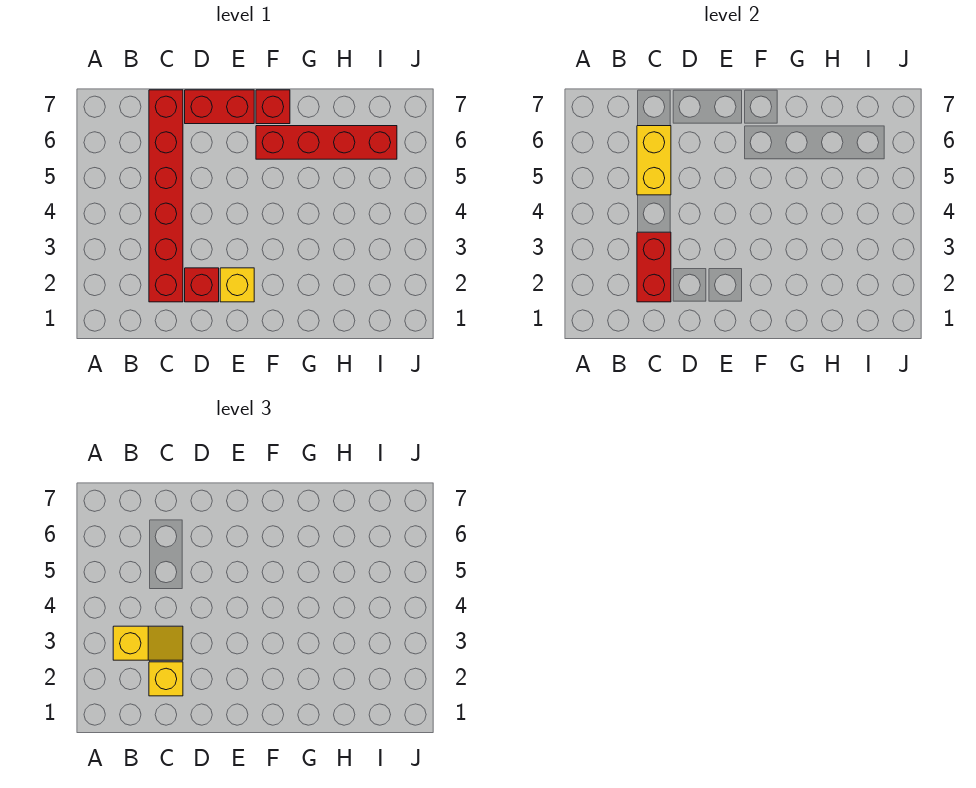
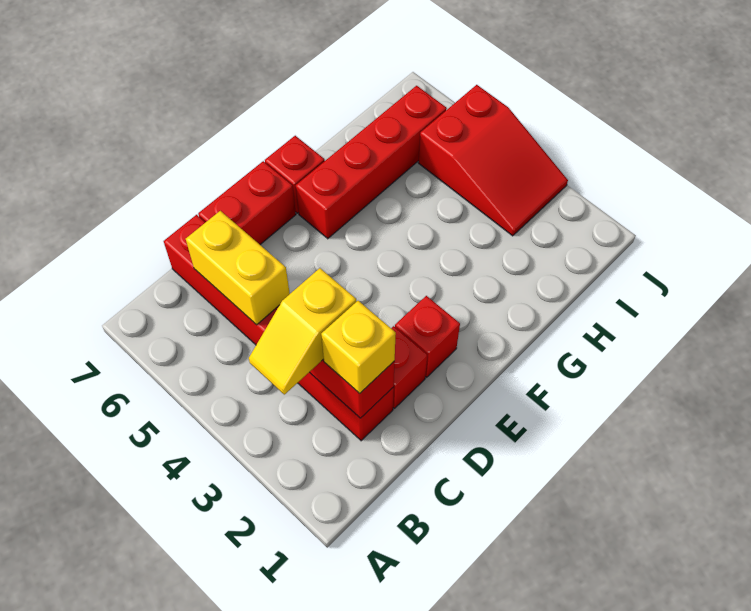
yellow slope B3:C3 level 3 top B -> yellow slope B3:C3 level 3 top C
yellow brick E2 level 1 -> red brick E2 level 1
none -> red slope I3:J5 level 1 top 5

